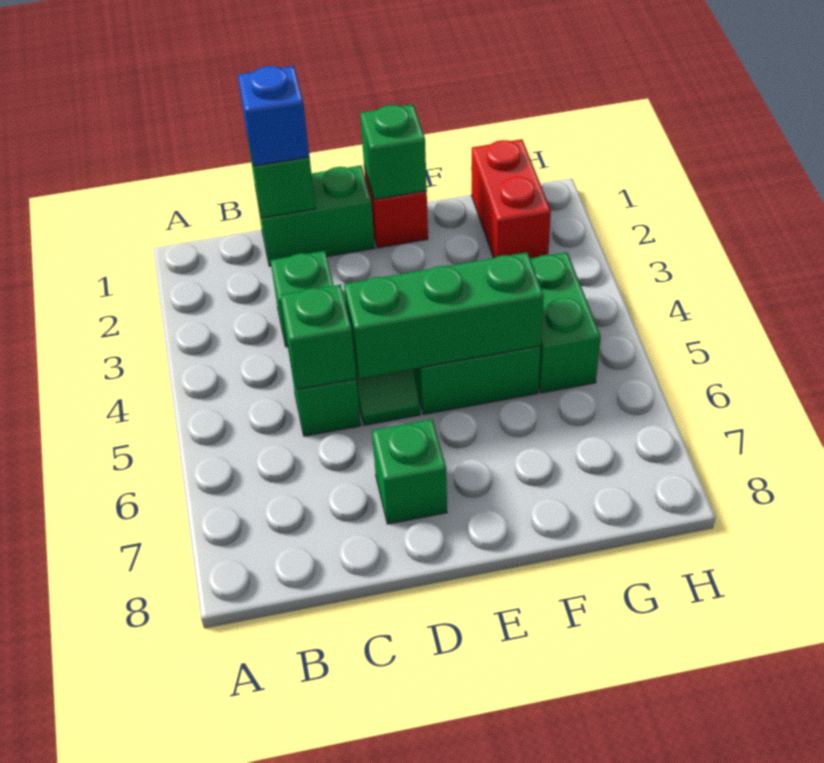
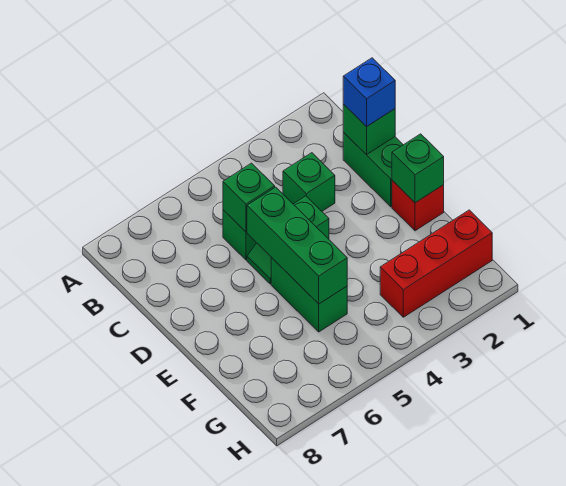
green brick D7 level 1 -> none
red brick G1:G2 level 1 -> red brick G1:G3 level 1
green brick G4:G5 level 1 -> none

